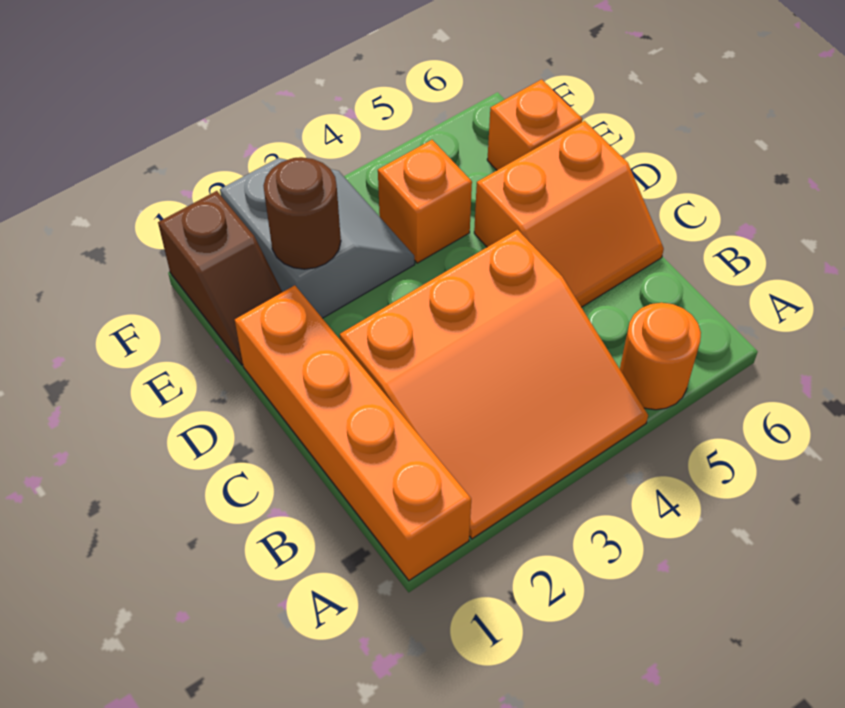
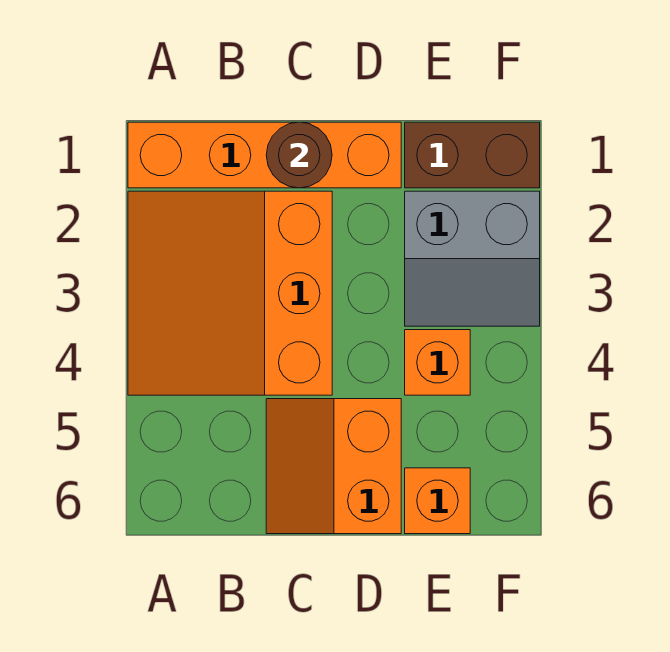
orange round brick A5 level 1 -> none
brown slope E1:F1 level 1 top F -> brown brick E1:F1 level 1
brown round brick E2 level 2 -> brown round brick C1 level 2

